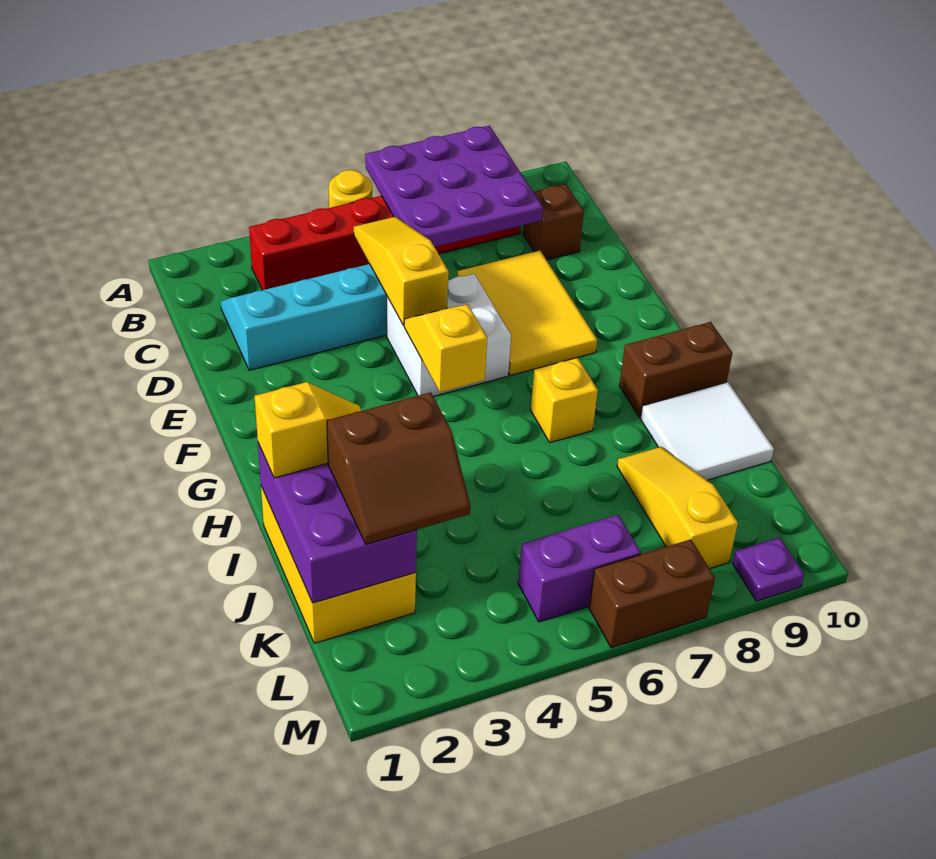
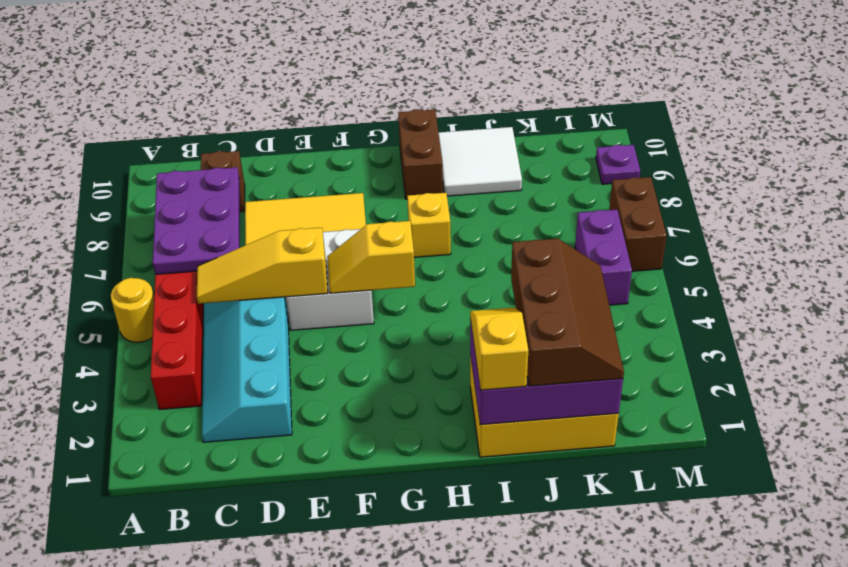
purple plate A6:C8 level 2 -> purple plate B6:C8 level 2
brown slope J2:K3 level 3 top J -> brown slope J1:K3 level 3 top J
yellow slope J8:L8 level 1 top L -> none

